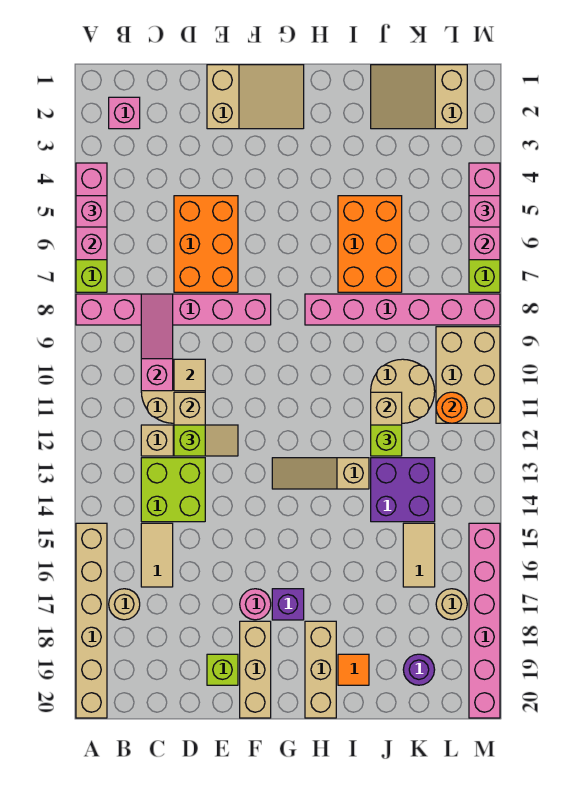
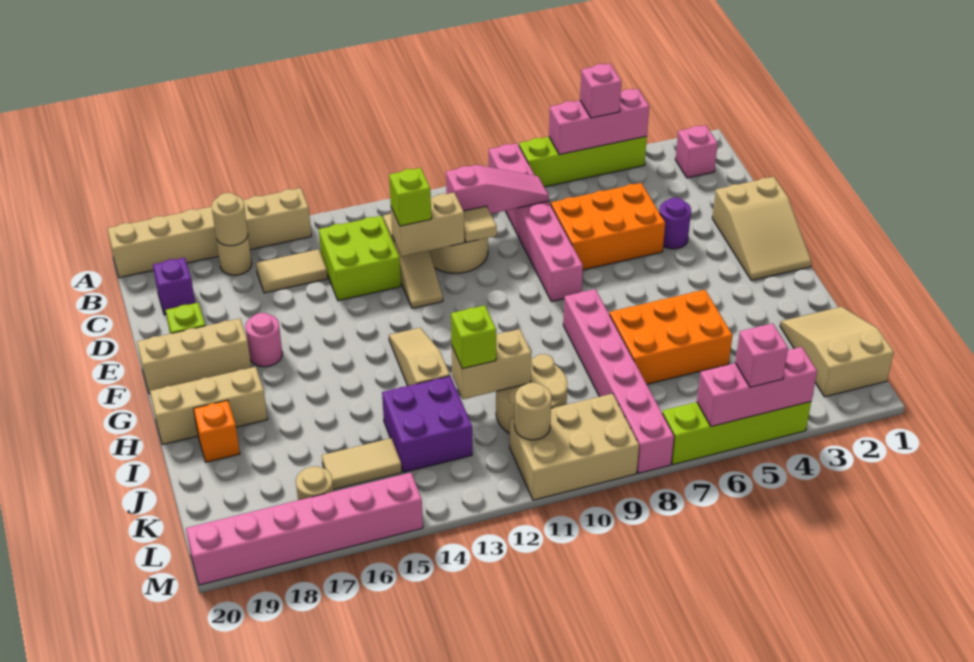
none -> tan round brick B17 level 2
purple brick G17 level 1 -> purple brick C19 level 1
orange tile I19 level 1 -> orange brick I19 level 1
purple round brick K19 level 1 -> purple round brick E4 level 1
orange round brick L11 level 2 -> tan round brick L11 level 2

